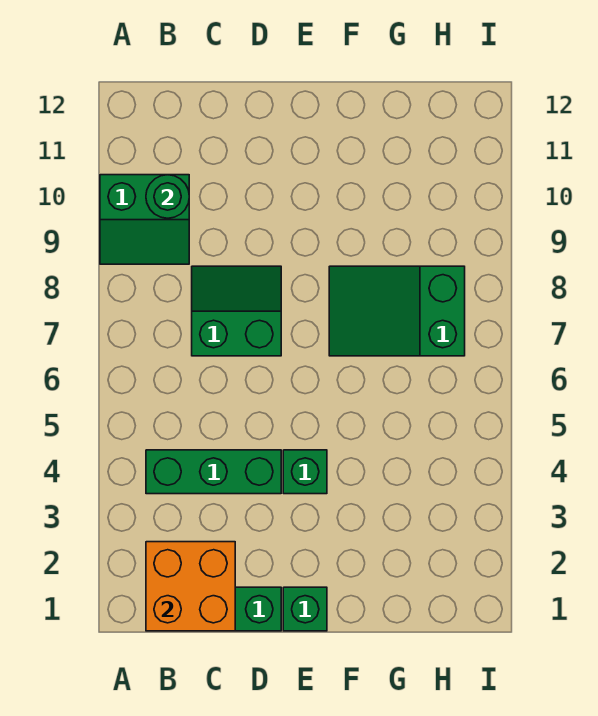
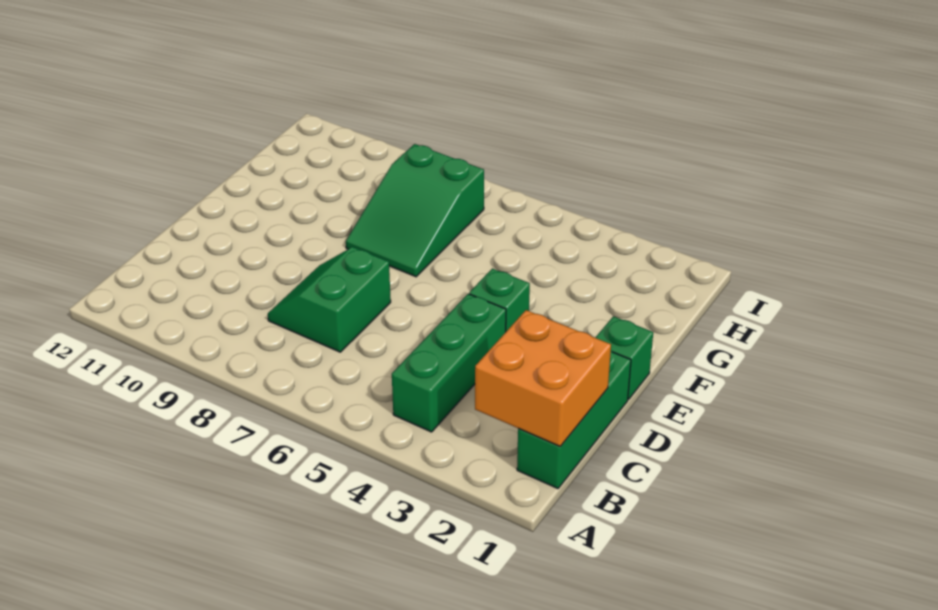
green slope A9:B10 level 1 top 10 -> none
green round brick B10 level 2 -> none

